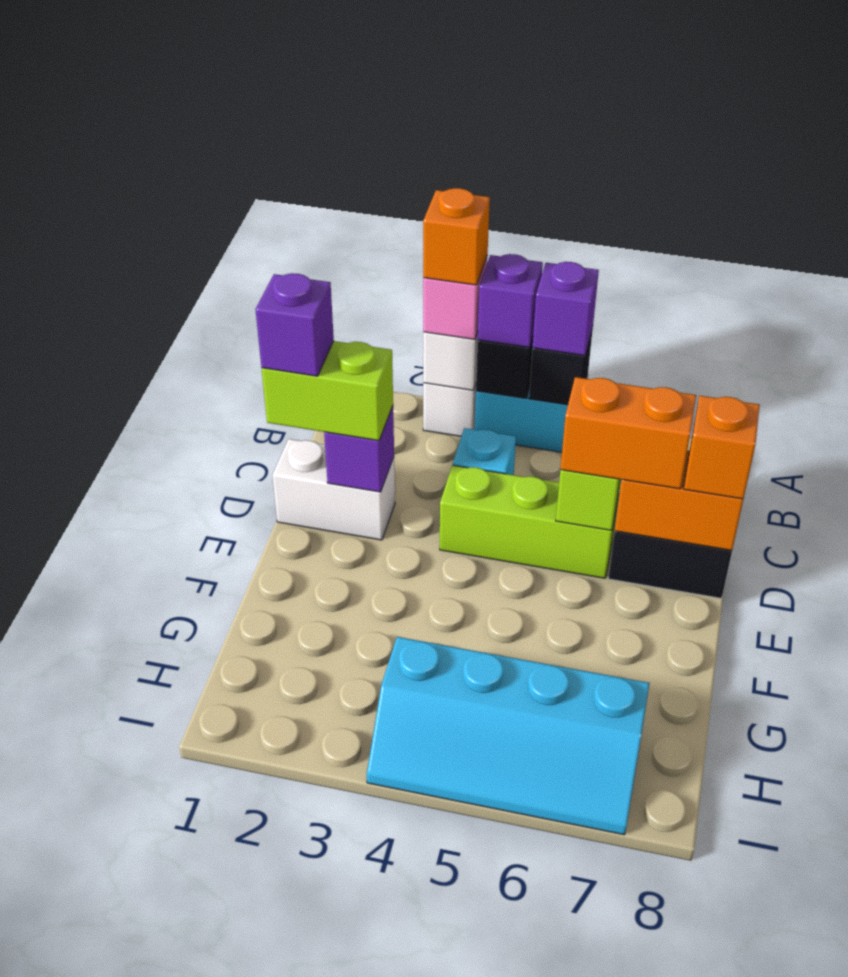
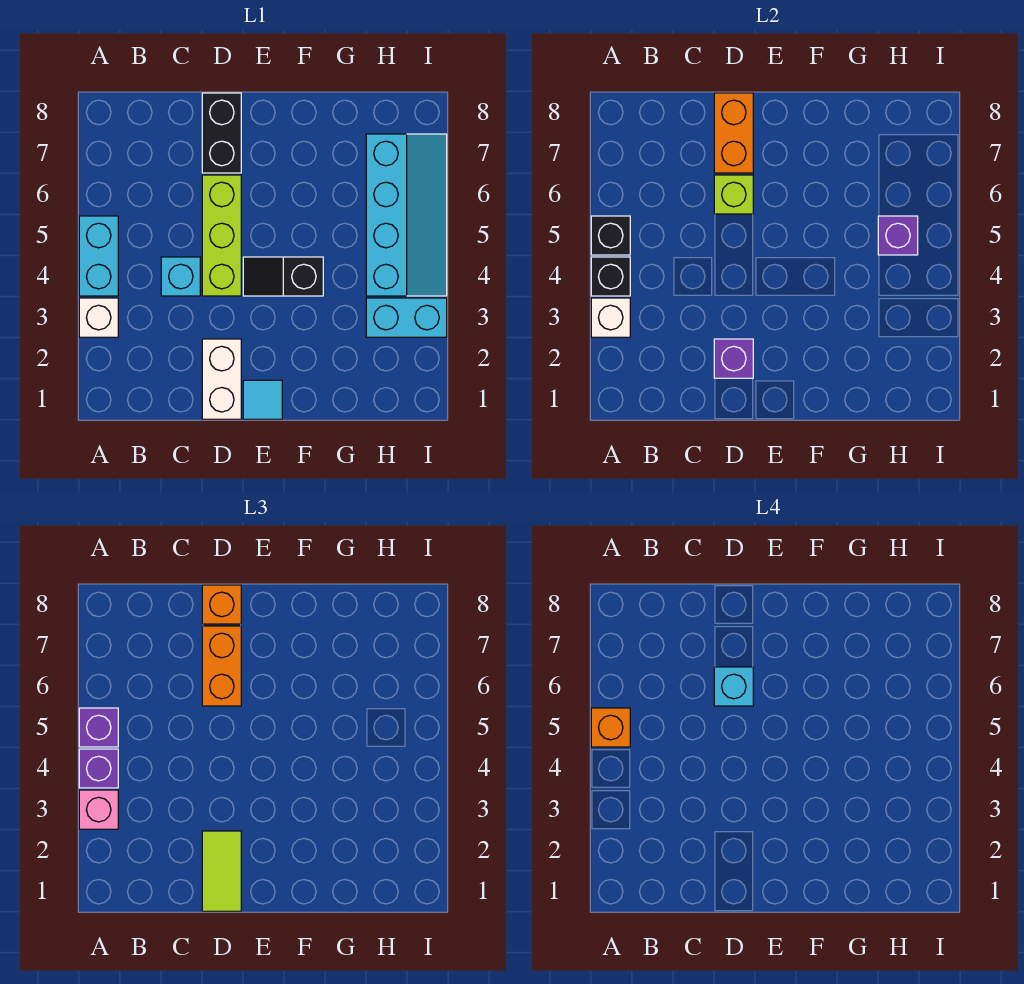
orange brick A3 level 4 -> orange brick A5 level 4
lime brick D1:D2 level 3 -> lime tile D1:D2 level 3
purple brick D1 level 4 -> purple brick H5 level 2
none -> cyan brick D6 level 4
none -> cyan tile E1 level 1
none -> black slope E4:F4 level 1 top F
none -> cyan brick H3:I3 level 1

